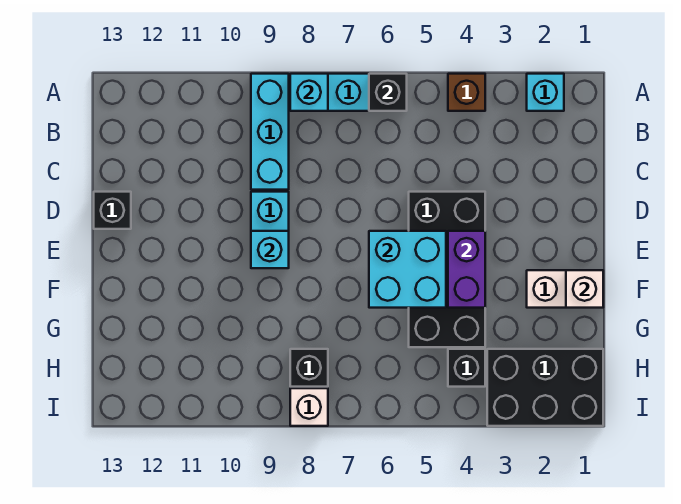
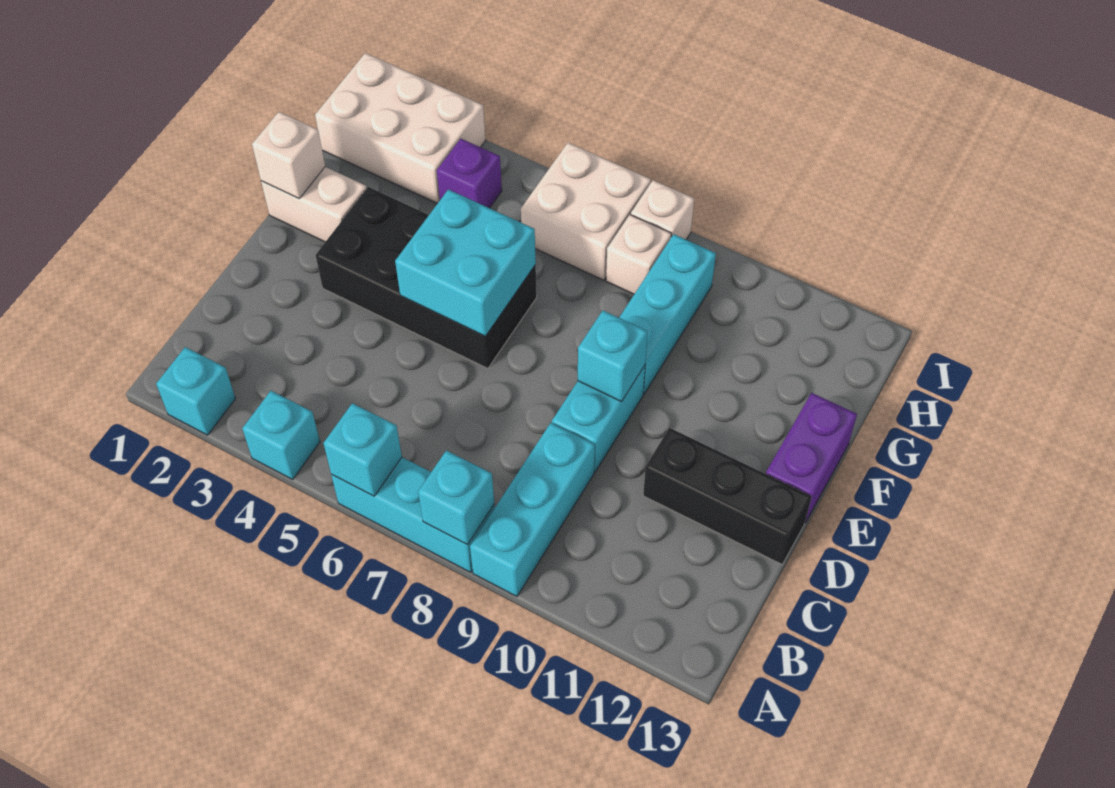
brown brick A4 level 1 -> cyan brick A4 level 1
black brick A6 level 2 -> cyan brick A6 level 2
black brick D4:G5 level 1 -> black brick E3:F6 level 1
black brick D13 level 1 -> black brick D11:D13 level 1
purple brick E4:F4 level 2 -> purple brick E13:F13 level 1
none -> cyan brick F9:H9 level 1
black brick H1:I3 level 1 -> white brick H1:I3 level 1
black brick H4 level 1 -> purple brick H4 level 1
none -> white brick H6:I7 level 1
black brick H8 level 1 -> white brick H8 level 1

